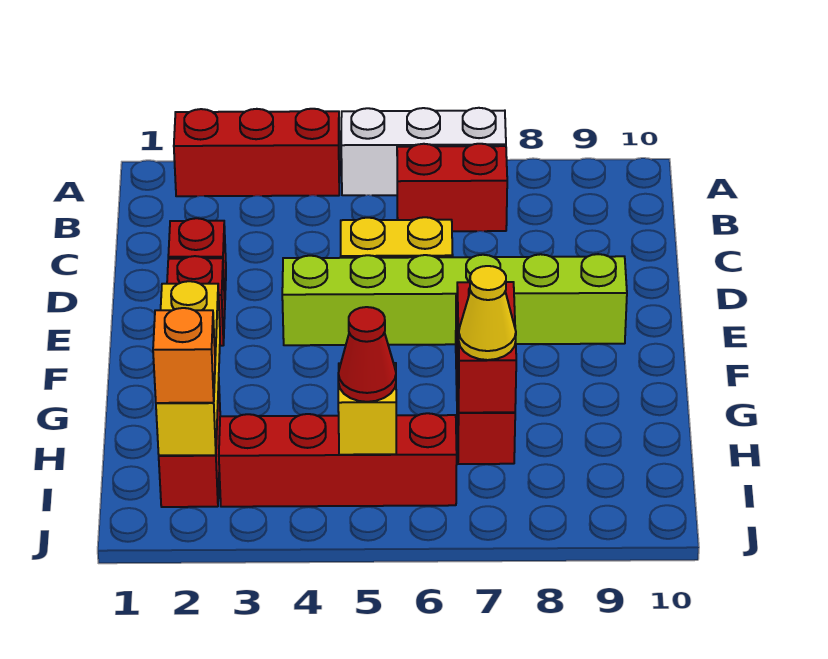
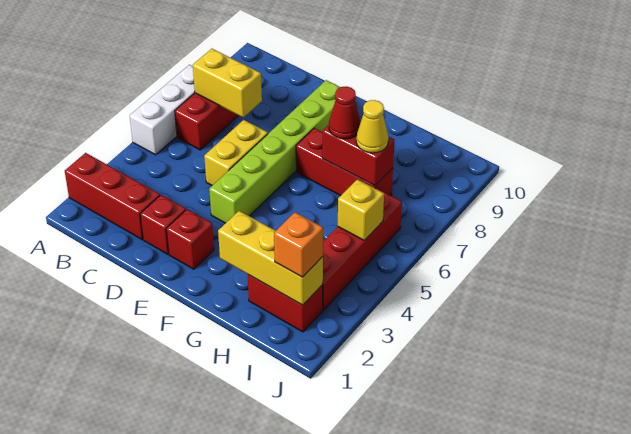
red brick A2:A4 level 1 -> red brick A2:C2 level 1
none -> yellow brick B7:C7 level 2
red cone I5 level 3 -> red cone G7 level 3

